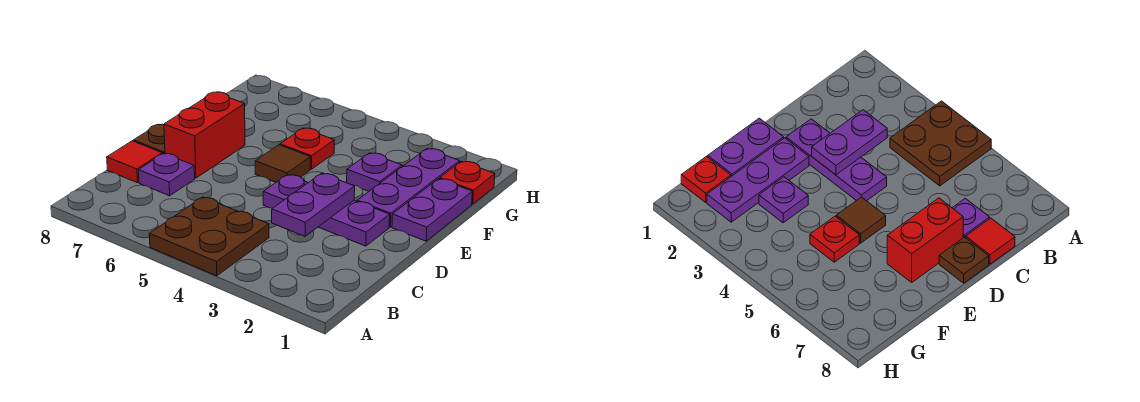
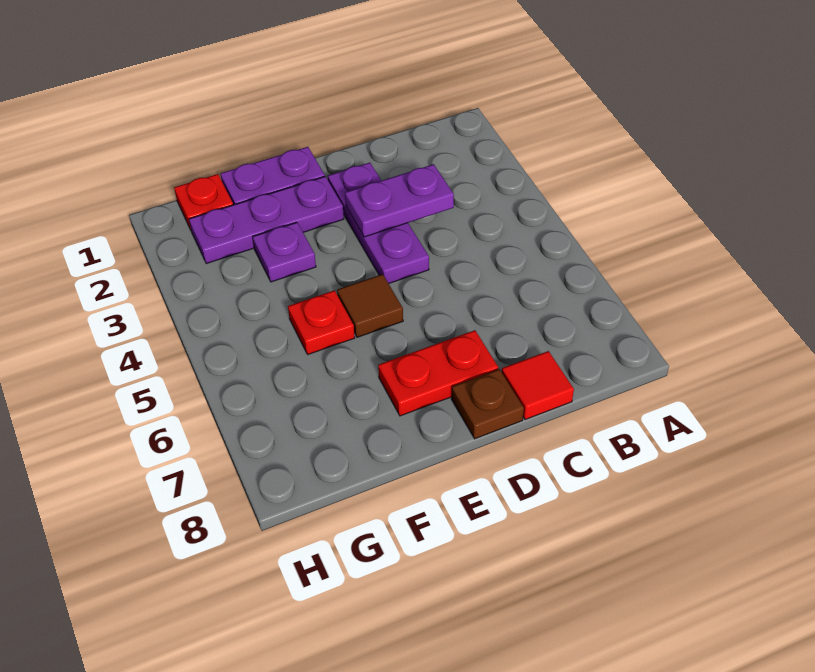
brown plate A4:B5 level 1 -> none
purple plate C7 level 1 -> none
red brick D7:E7 level 1 -> red plate D7:E7 level 1

